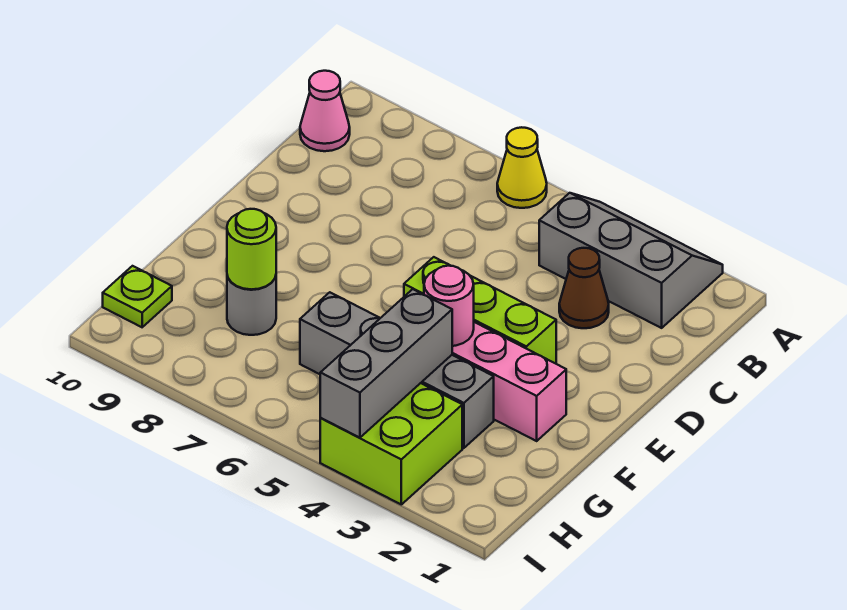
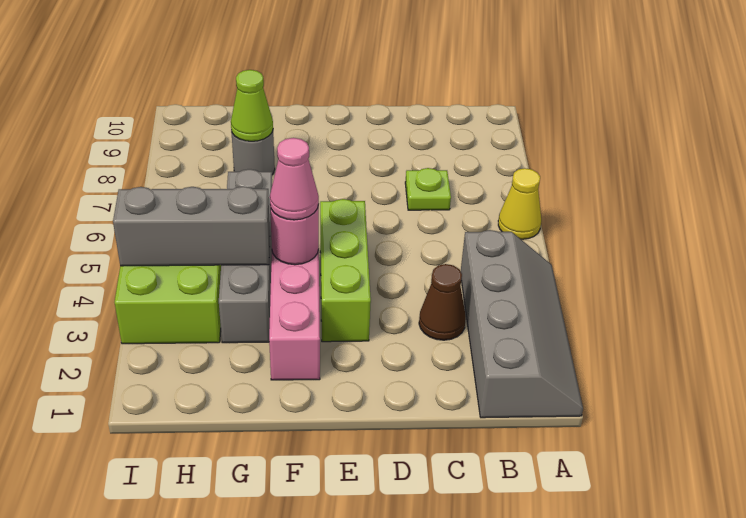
grey slope A2:B4 level 1 top B -> grey slope A1:B4 level 1 top B
pink cone B10 level 1 -> pink cone F4 level 3
lime round brick G8 level 2 -> lime cone G8 level 2
lime plate H10 level 1 -> lime plate C7 level 1

